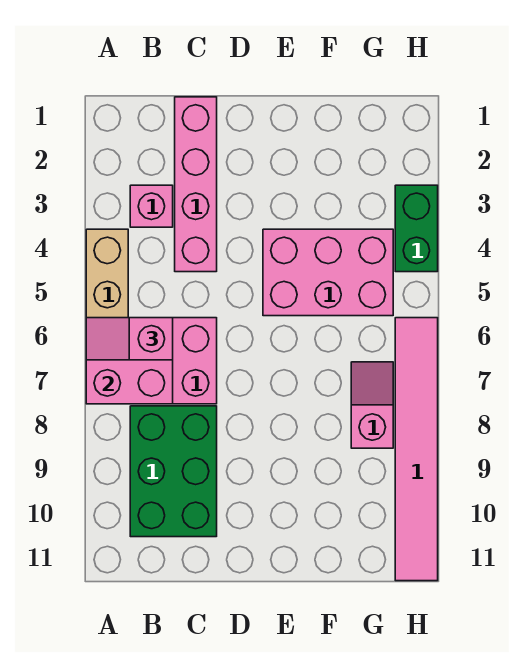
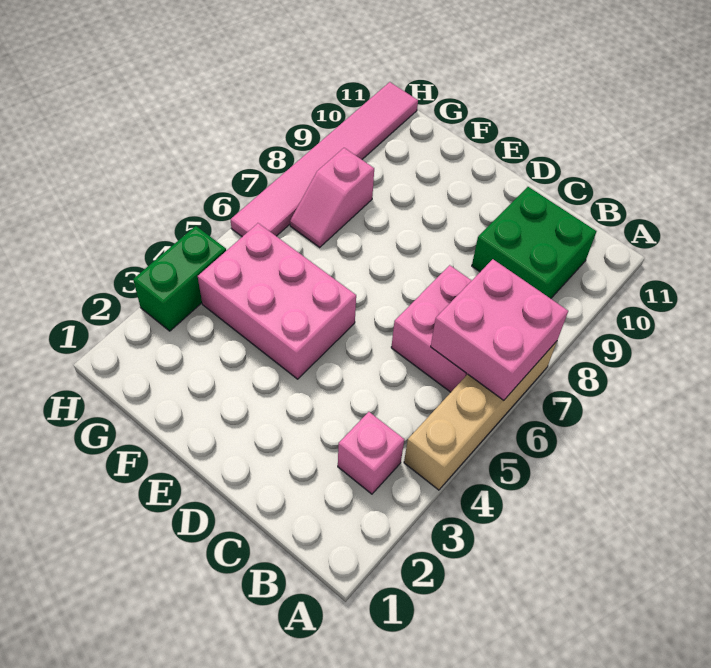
pink slope A6:B6 level 3 top B -> none
green brick B8:C10 level 1 -> green brick B9:C10 level 1
pink brick C1:C4 level 1 -> none

